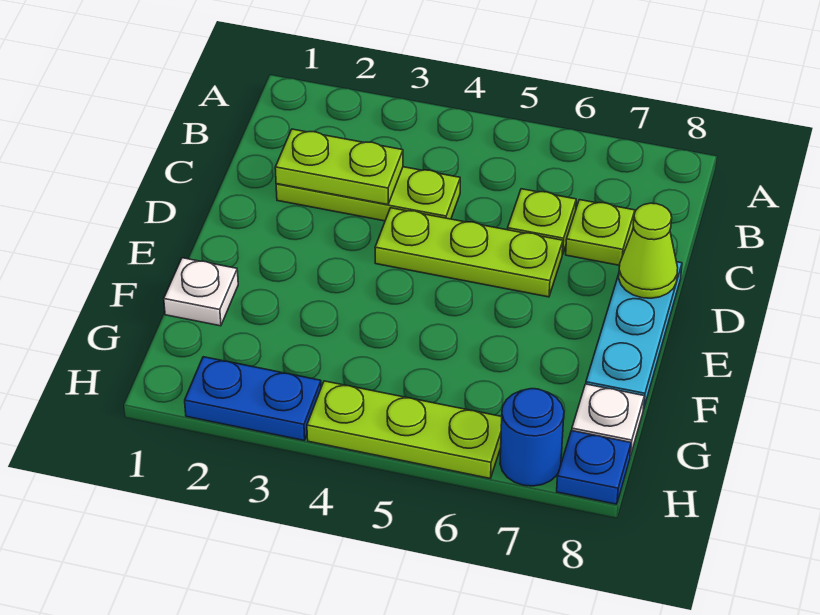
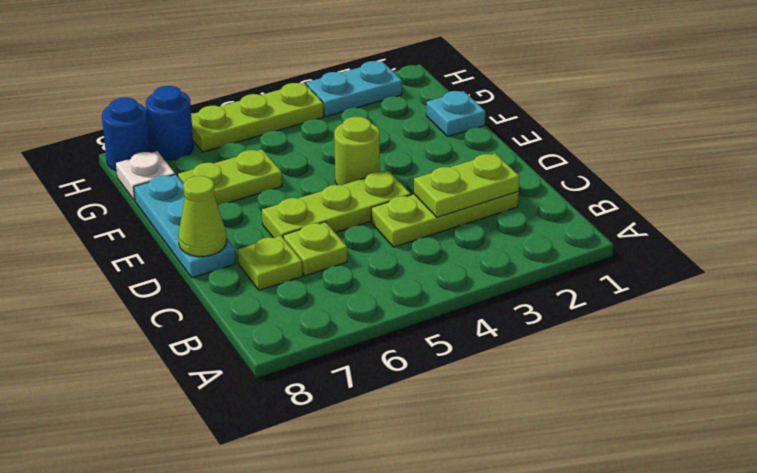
none -> lime round brick E4 level 1
white plate F1 level 1 -> cyan plate F1 level 1
none -> lime plate F6:F7 level 1
blue plate H2:H3 level 1 -> cyan plate H2:H3 level 1
blue plate H8 level 1 -> blue round brick H8 level 1

